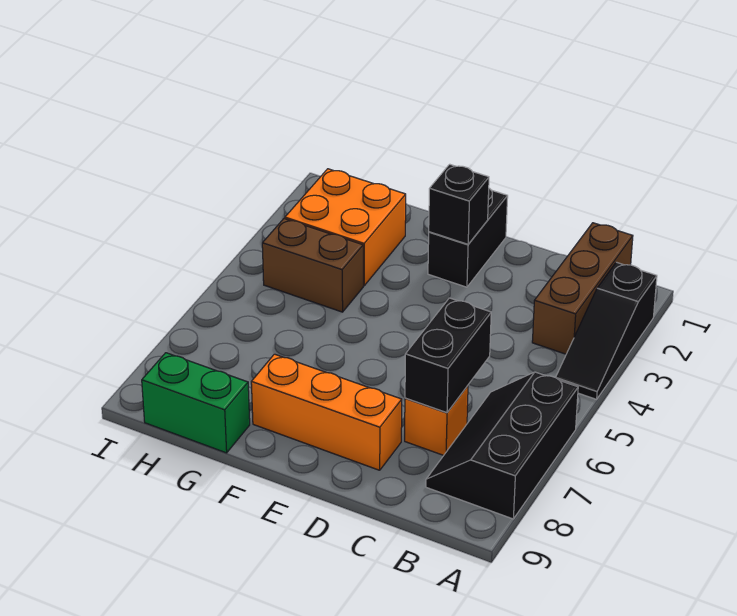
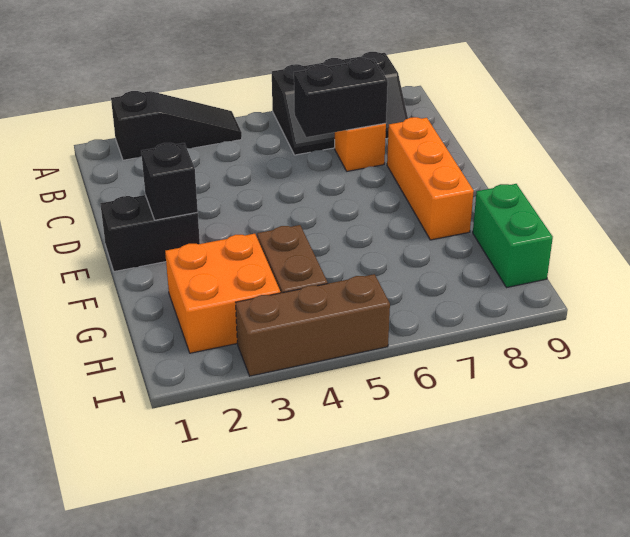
brown brick B1:B3 level 1 -> brown brick I3:I5 level 1

